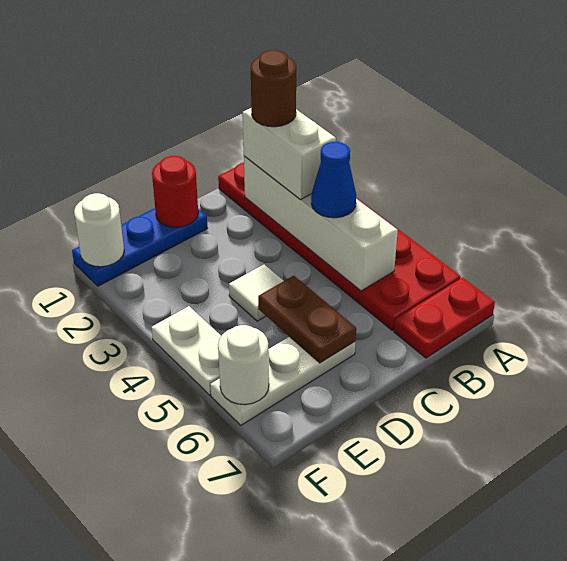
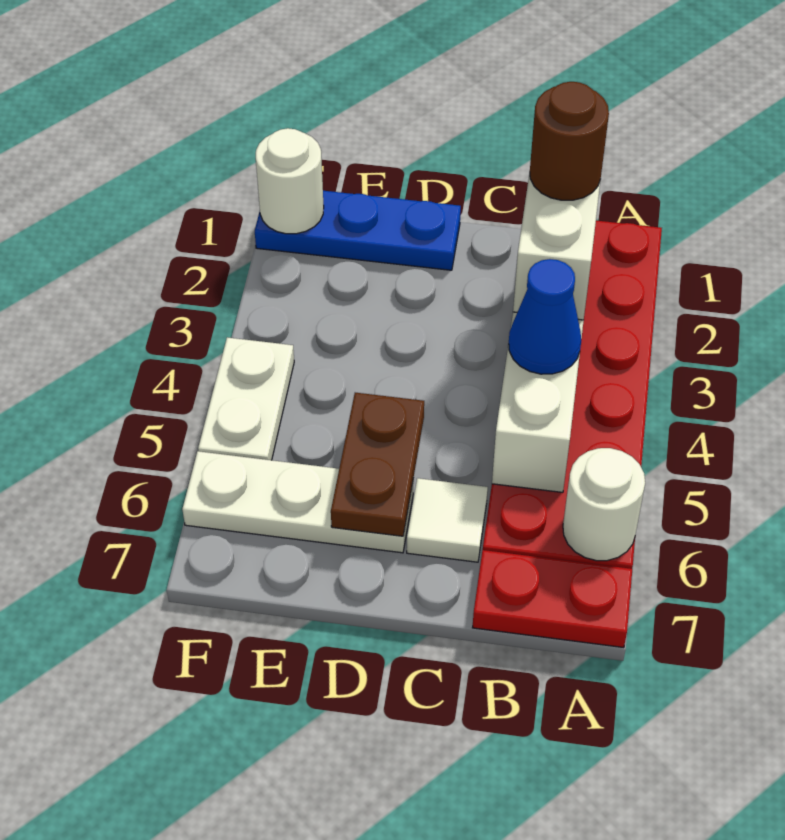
red round brick D1 level 2 -> none
white tile D4 level 1 -> white tile C6 level 1
white round brick F6 level 2 -> white round brick A6 level 2

